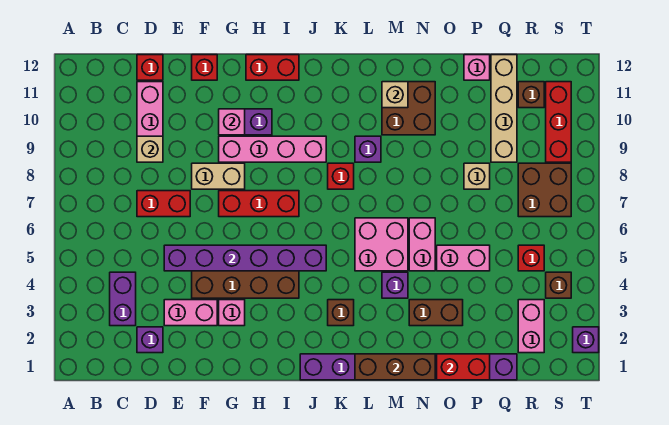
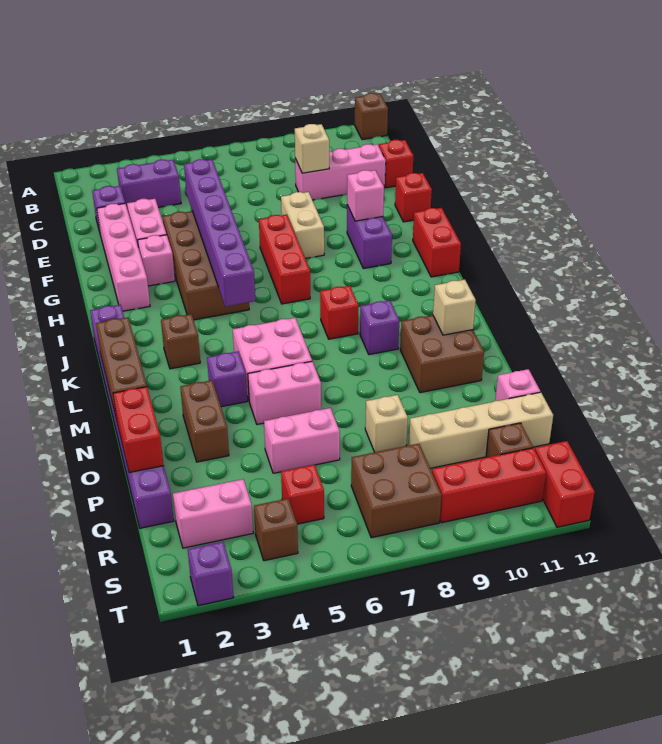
none -> brown brick A12 level 1
red brick D7:E7 level 1 -> red brick S12:T12 level 1
pink brick G9:J9 level 1 -> pink brick E2:H2 level 1
pink brick O5:P5 level 1 -> pink brick P5:P6 level 1

